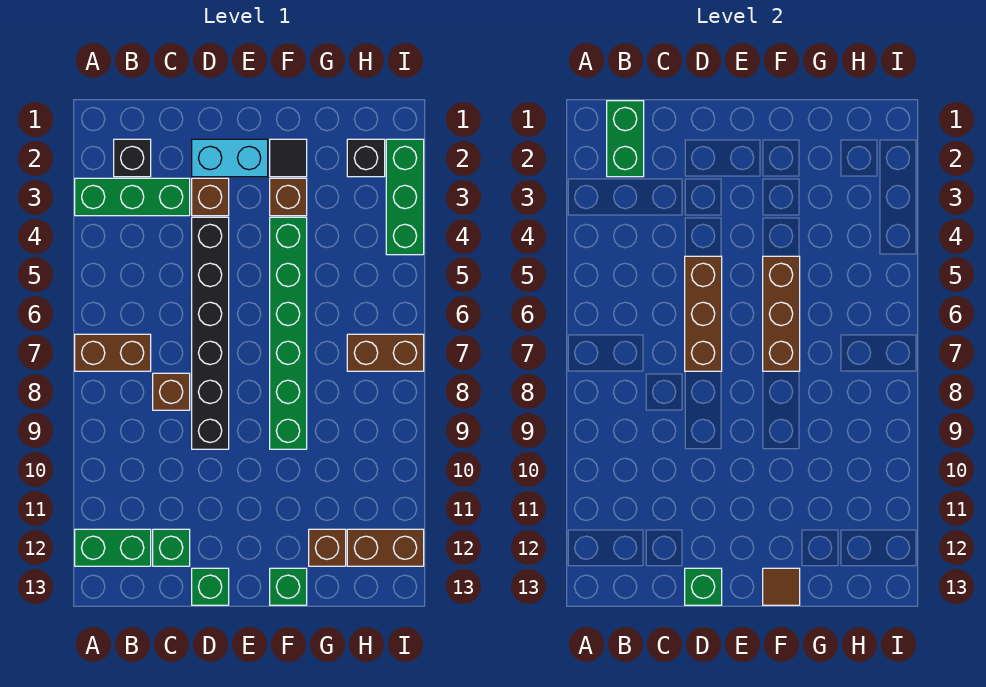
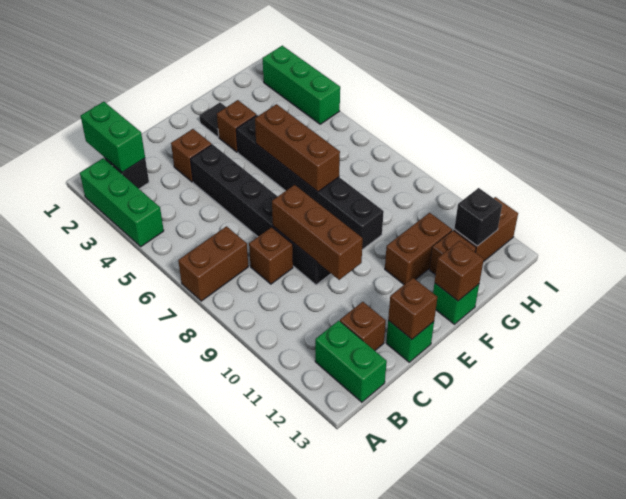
green brick A3:C3 level 1 -> green brick A2:A4 level 1
green brick A12:B12 level 1 -> green brick B12:B13 level 1
green brick C12 level 1 -> brown brick C12 level 1
cyan brick D2:E2 level 1 -> none
brown brick D5:D7 level 2 -> brown brick D8:D10 level 2
green brick D13 level 2 -> brown brick D13 level 2
green brick F4:F9 level 1 -> black brick F4:F9 level 1
brown tile F13 level 2 -> brown brick F13 level 2
black brick H2 level 1 -> black brick H12 level 2
brown brick H7:I7 level 1 -> brown brick F11:G11 level 1

